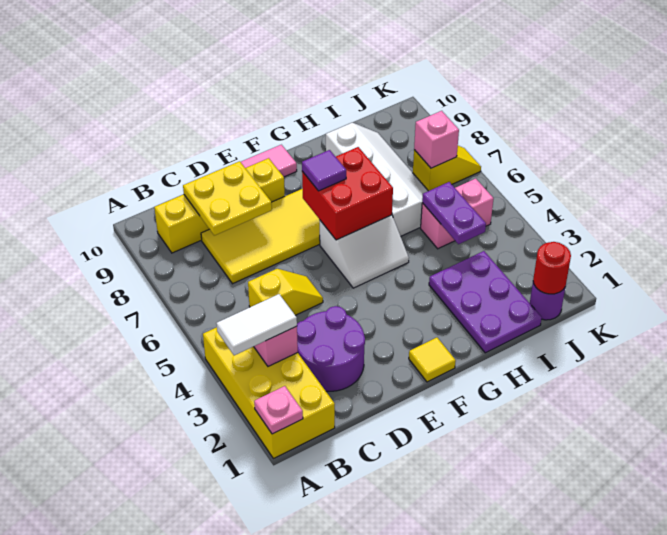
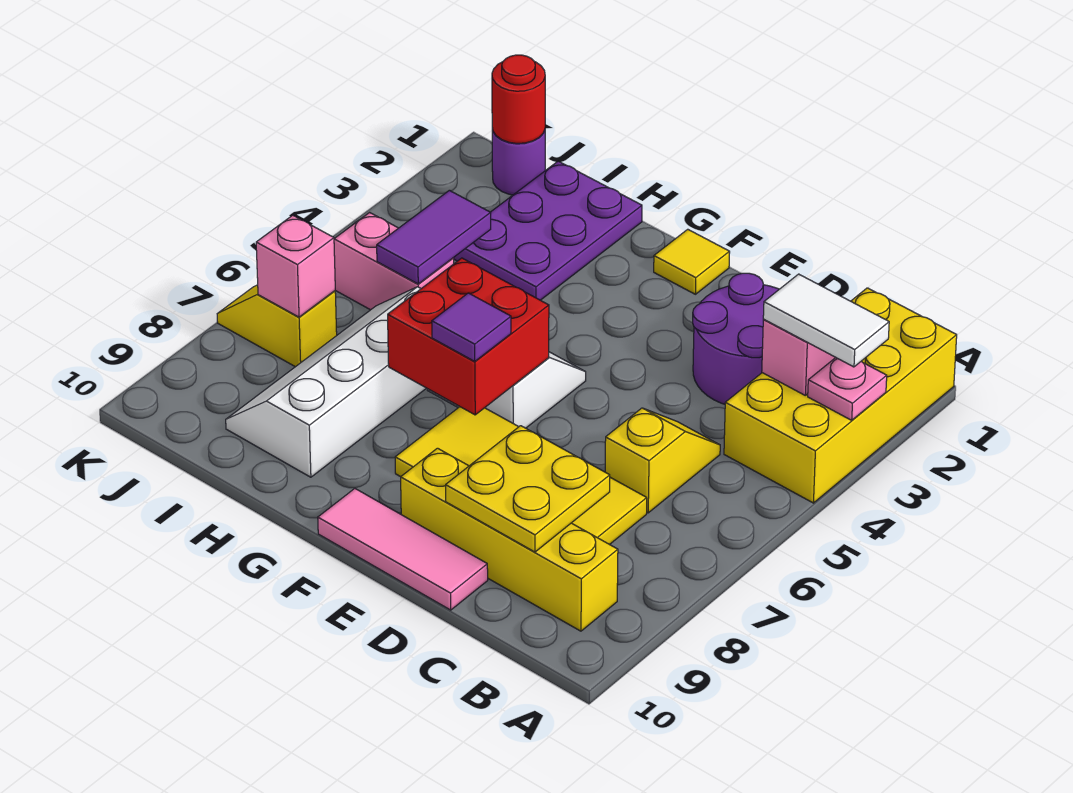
pink plate A1 level 2 -> pink plate A3 level 2
yellow slope C5:D5 level 1 top C -> yellow slope C5:C6 level 1 top 6
purple plate I4:I5 level 2 -> purple tile I4:I5 level 2

